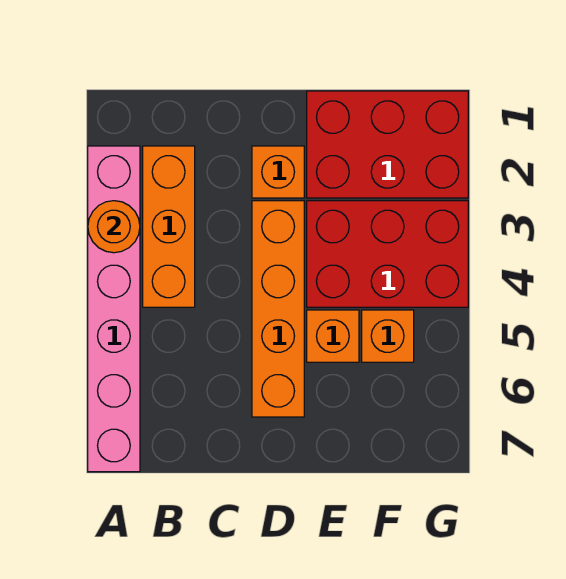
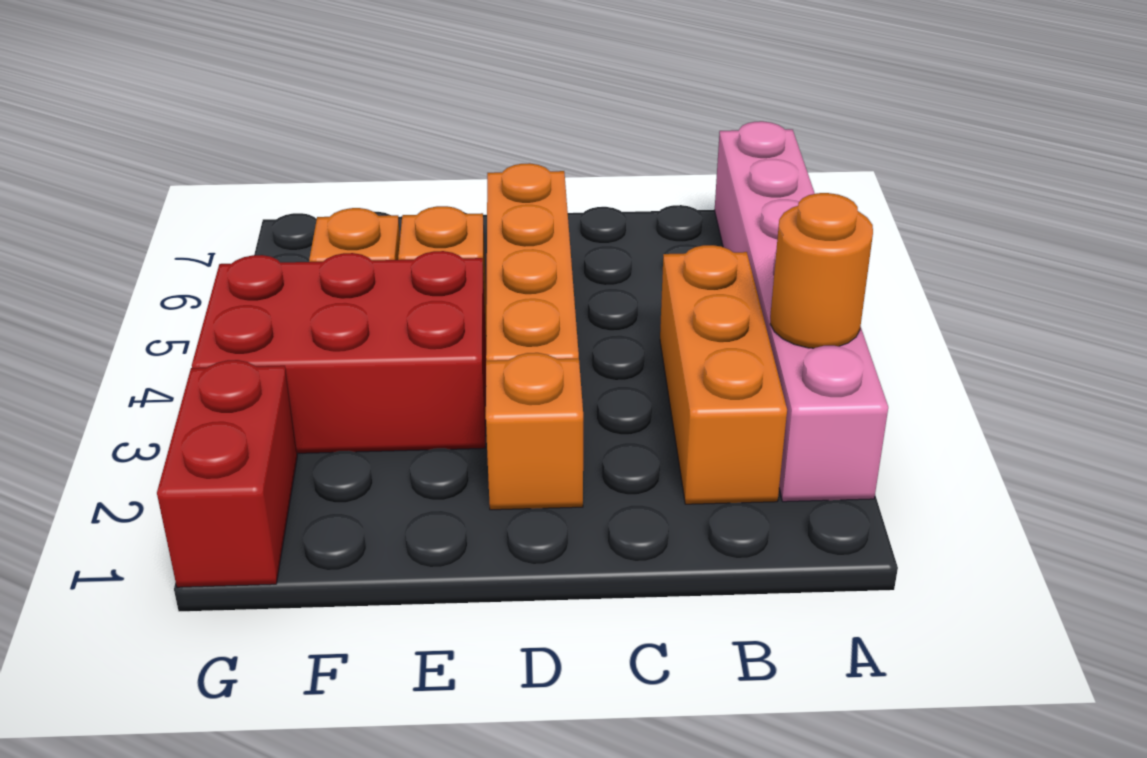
red brick E1:G2 level 1 -> red brick G1:G2 level 1

